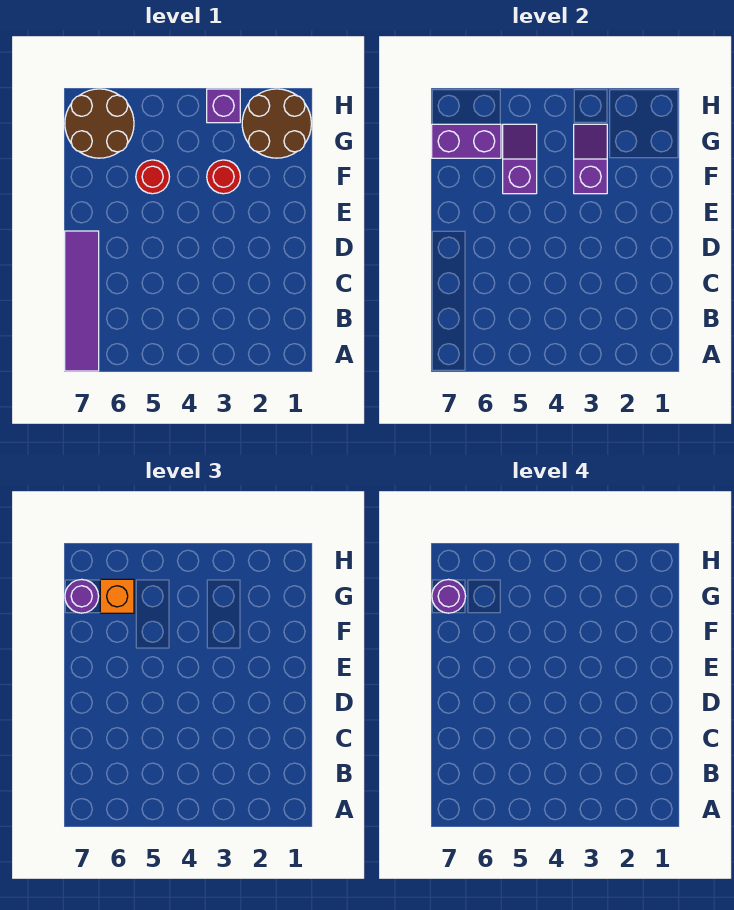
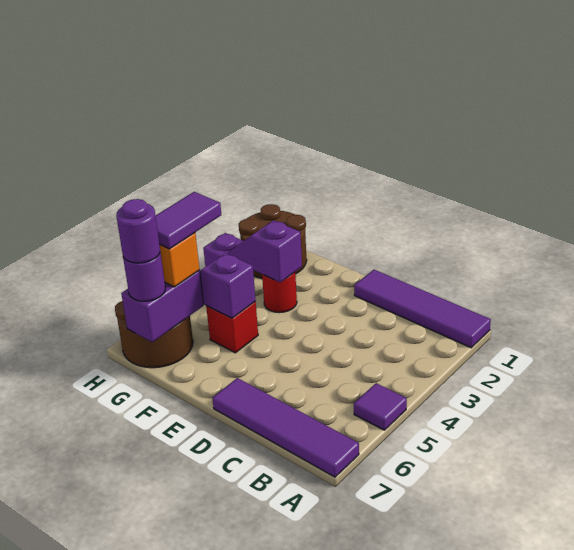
none -> purple tile A1:D1 level 1
none -> purple tile A5 level 1
red round brick F5 level 1 -> red brick F5 level 1
none -> purple tile G5:G6 level 4

